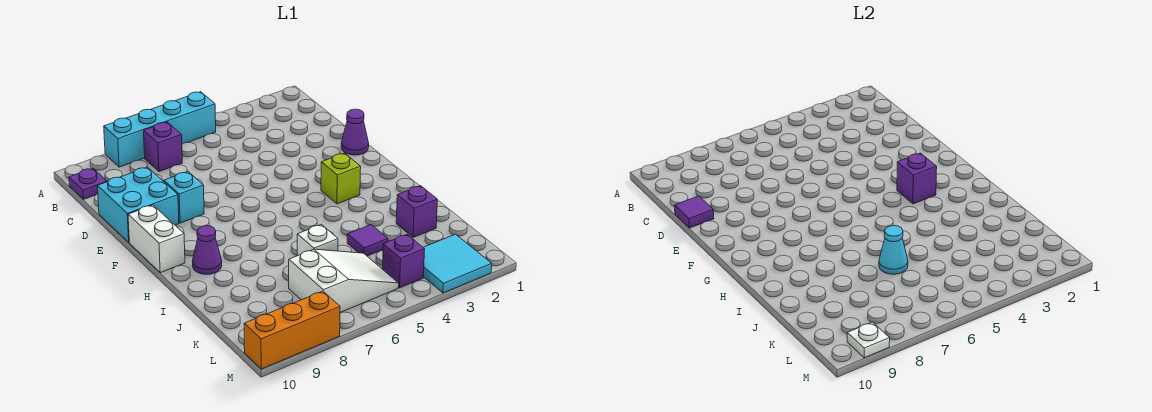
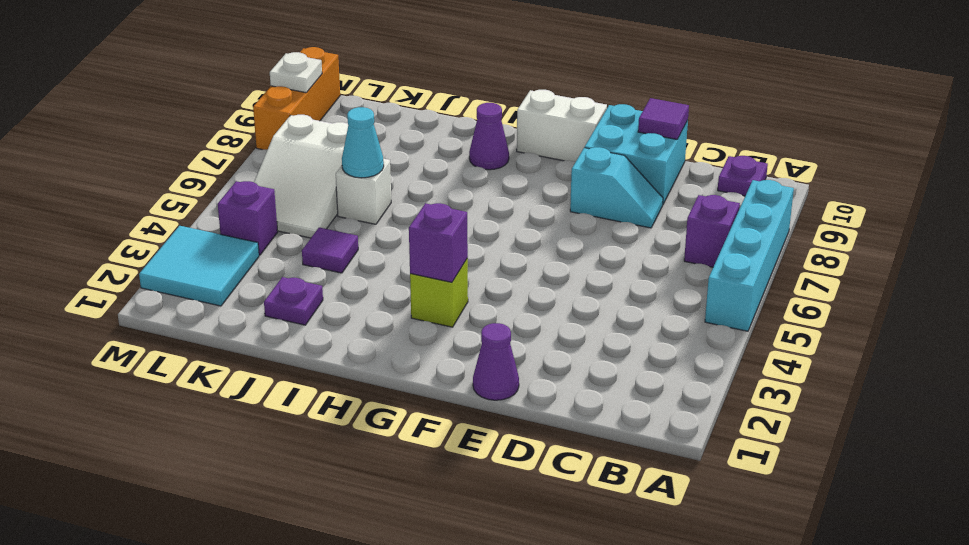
purple brick J2 level 1 -> purple plate J2 level 1

